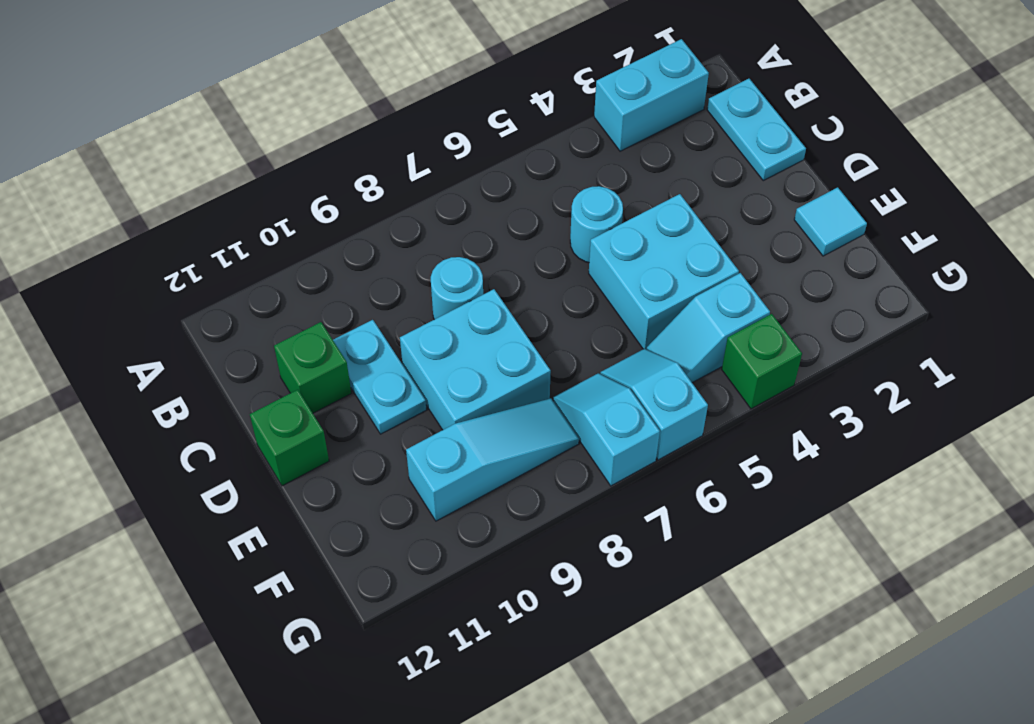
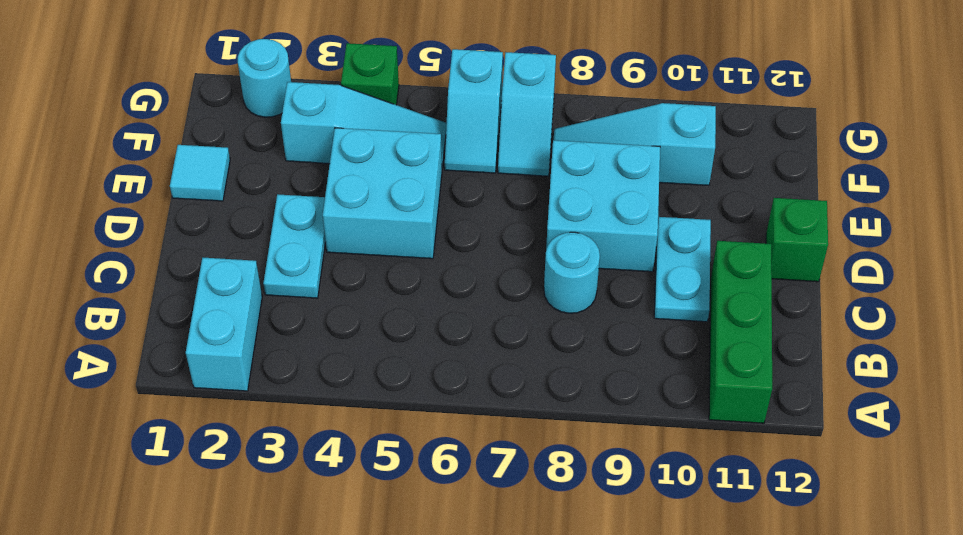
cyan brick A2:A3 level 1 -> cyan brick A2:B2 level 1
cyan plate B1:C1 level 1 -> cyan plate C3:D3 level 1
cyan round brick C5 level 1 -> cyan round brick G2 level 1
green brick C11 level 1 -> green brick A11:C11 level 1
cyan slope F4:F5 level 1 top 4 -> cyan slope F3:F5 level 1 top 3

